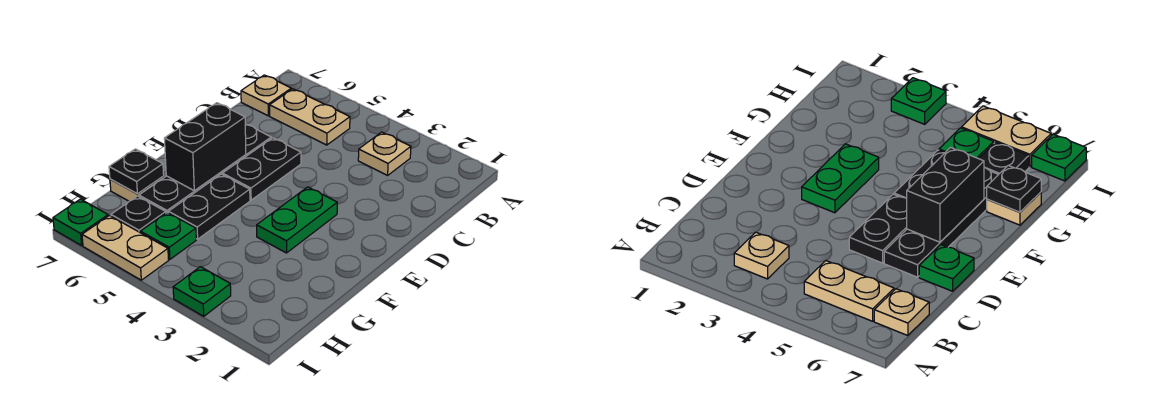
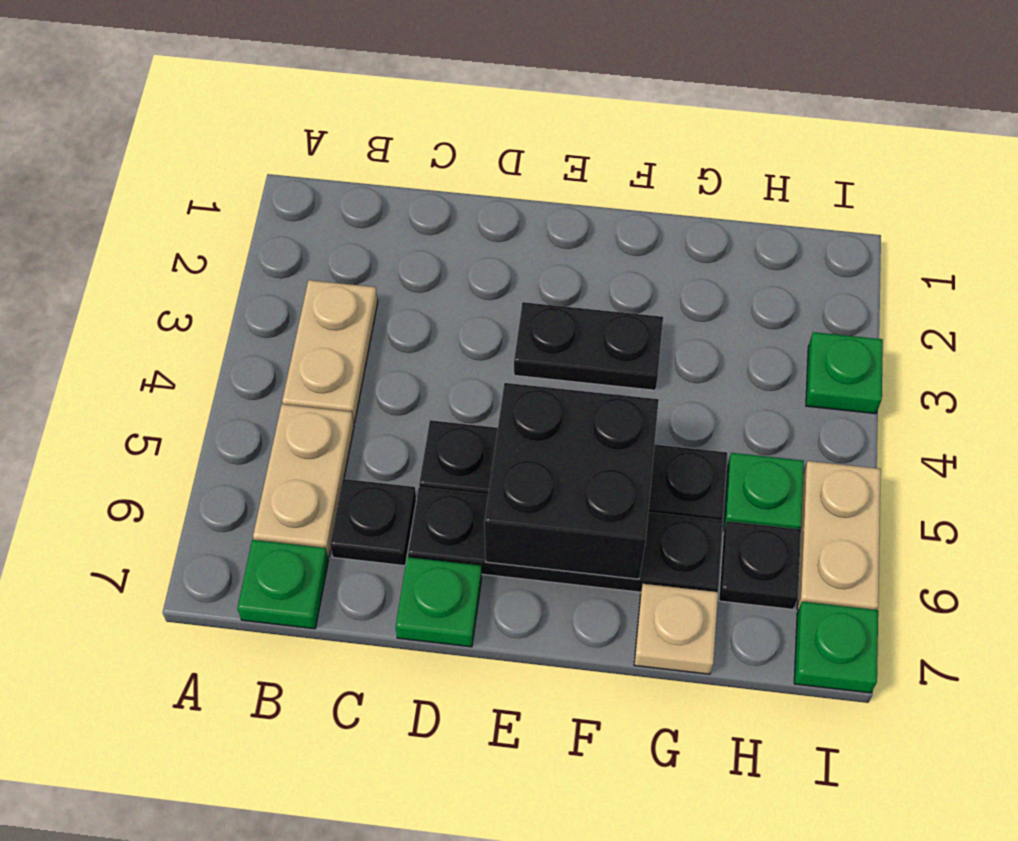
tan plate B3 level 1 -> tan plate B3:B4 level 1
tan plate B7 level 1 -> green plate B7 level 1
green plate E3:F3 level 1 -> black plate E3:F3 level 1
black brick E6:F6 level 2 -> black brick E5:F6 level 2
black plate G7 level 2 -> black plate C6 level 1

